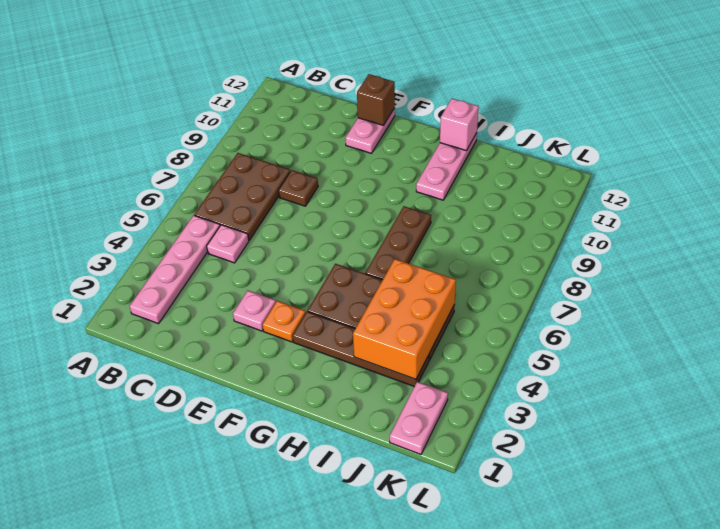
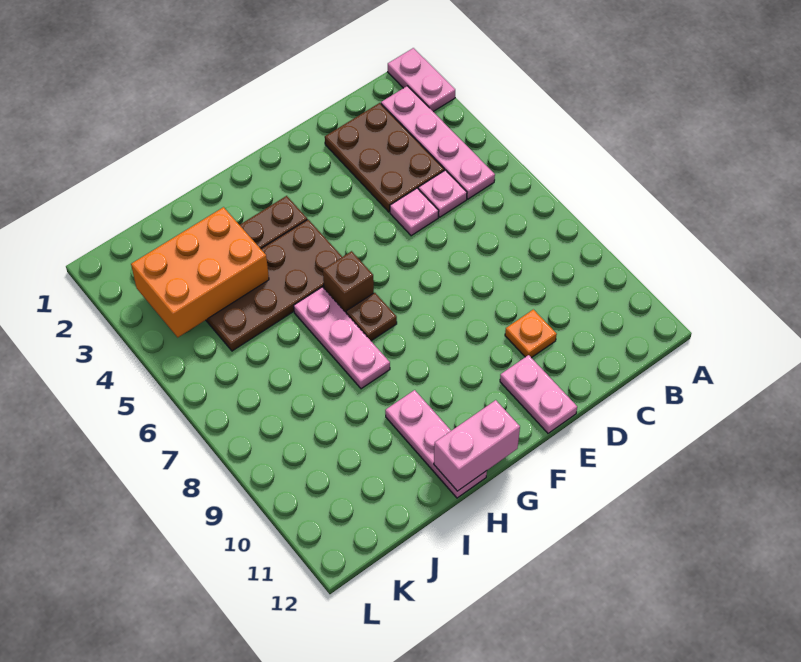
brown plate B6:C8 level 1 -> brown plate C2:D4 level 1
brown plate D8 level 1 -> brown plate G7 level 1
pink plate E3 level 1 -> pink plate D5 level 1
brown brick E12 level 2 -> brown brick G6 level 1
orange plate F3 level 1 -> orange plate D10 level 1
brown plate H6:H8 level 1 -> pink plate H6:H8 level 1
pink brick H12 level 2 -> pink brick G12:H12 level 2
orange brick I3:J5 level 2 -> orange brick I3:K4 level 2
pink plate K1:K2 level 1 -> pink plate A1:A2 level 1

